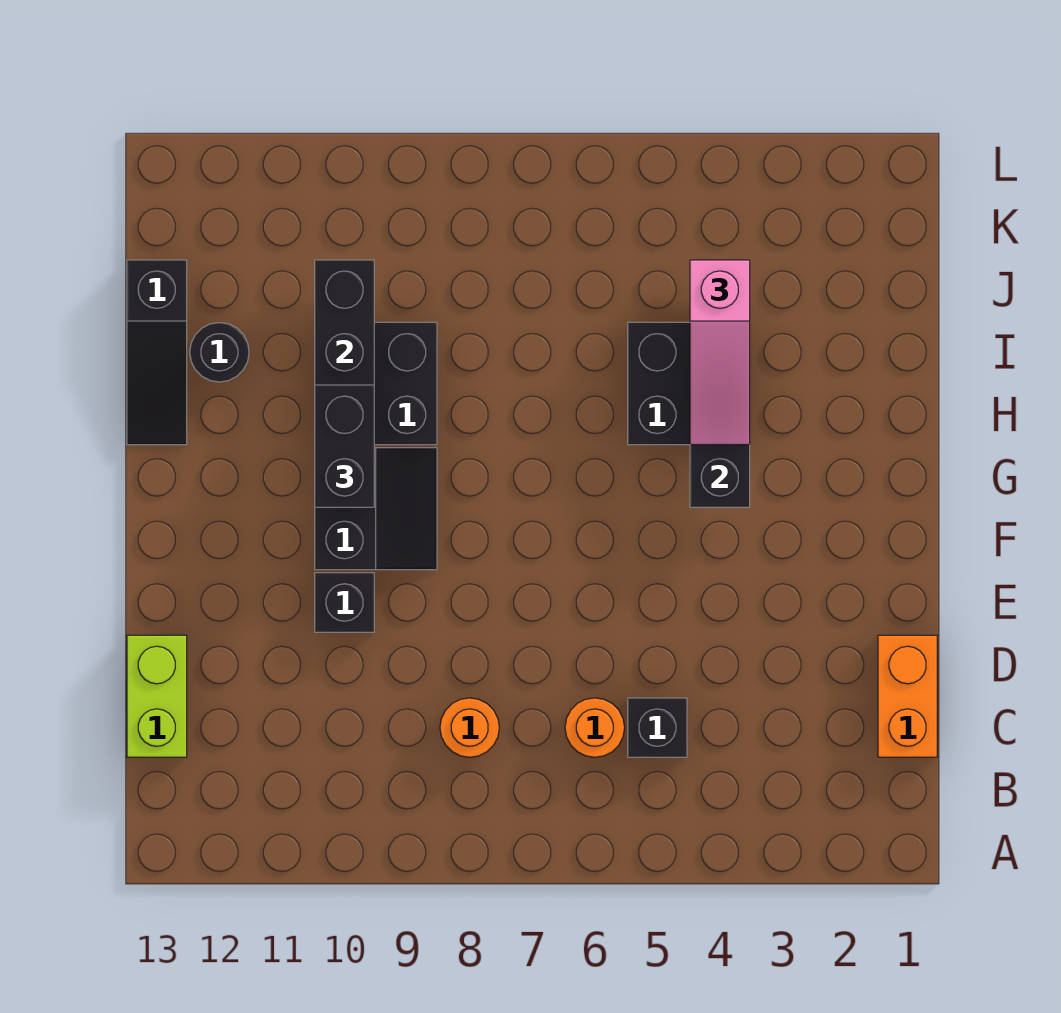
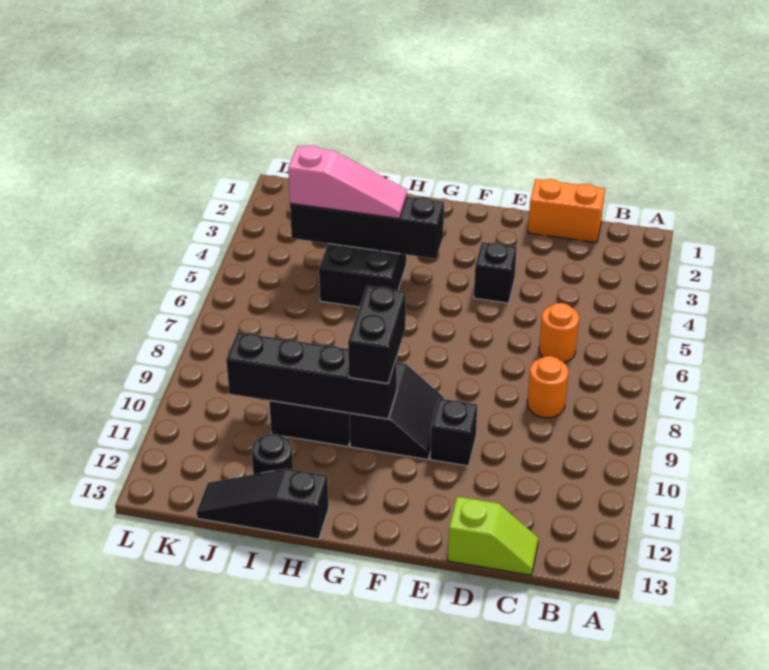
black brick C5 level 1 -> black brick E4 level 1
lime brick C13:D13 level 1 -> lime slope C13:D13 level 1 top D
black slope F9:G10 level 1 top 10 -> black slope F9:G10 level 1 top G
black brick G10:H10 level 3 -> black brick G9:G10 level 3
black slope H13:J13 level 1 top J -> black slope H13:J13 level 1 top H

